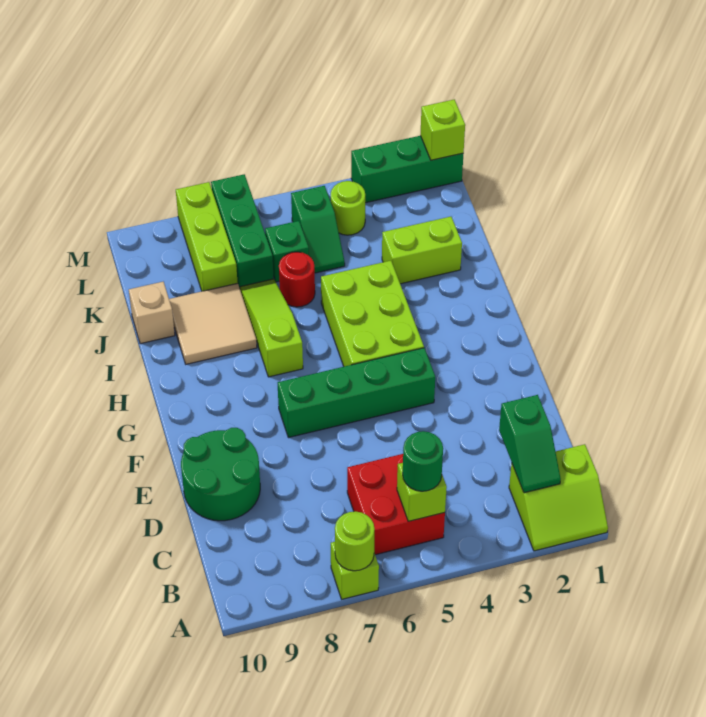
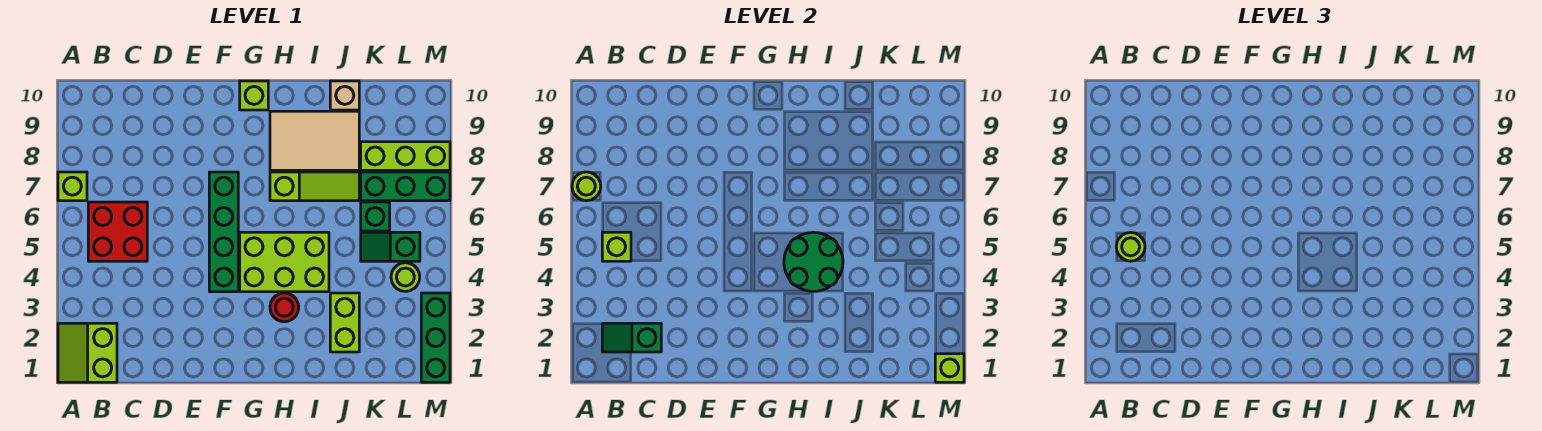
green round brick B5 level 3 -> lime round brick B5 level 3
green round brick D9:E10 level 1 -> green round brick H4:I5 level 2
none -> lime brick G10 level 1
tan tile I8:J9 level 1 -> tan tile H8:J9 level 1
red round brick J6 level 1 -> red round brick H3 level 1

